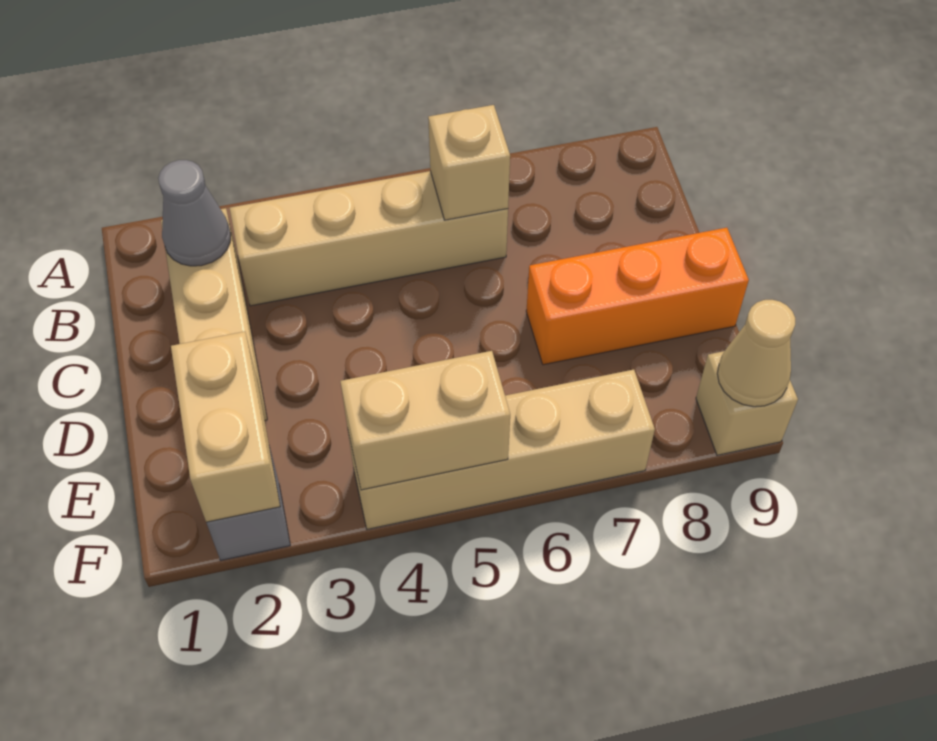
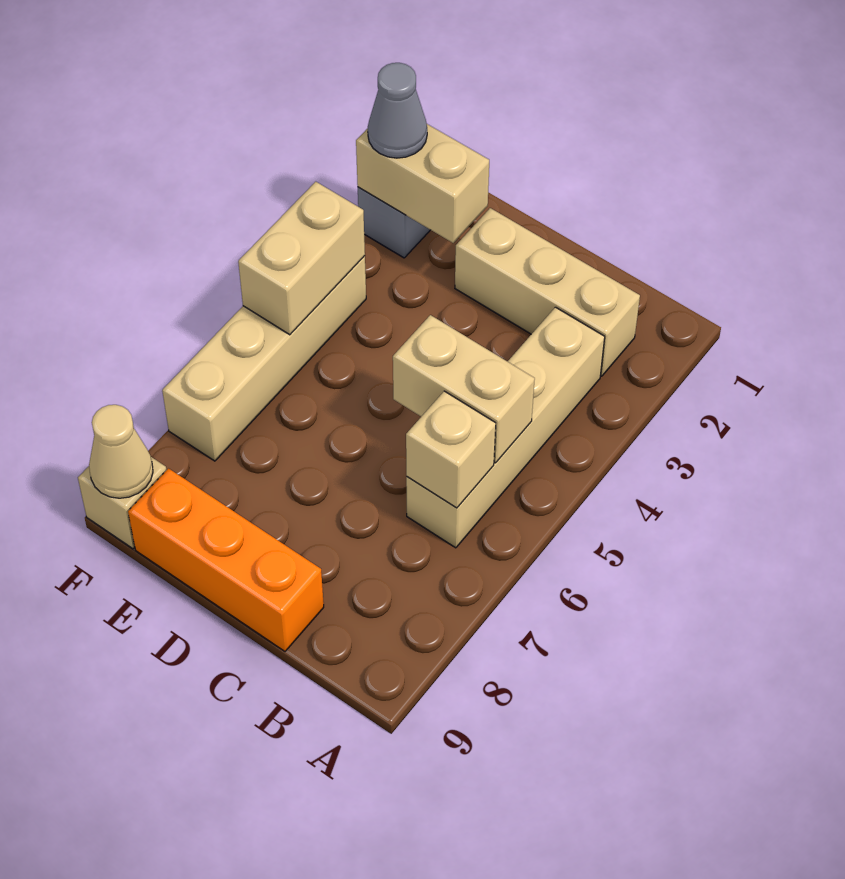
grey cone B2 level 2 -> grey cone F2 level 3
none -> tan brick B5:C5 level 2
orange brick D7:D9 level 1 -> orange brick C9:E9 level 1

